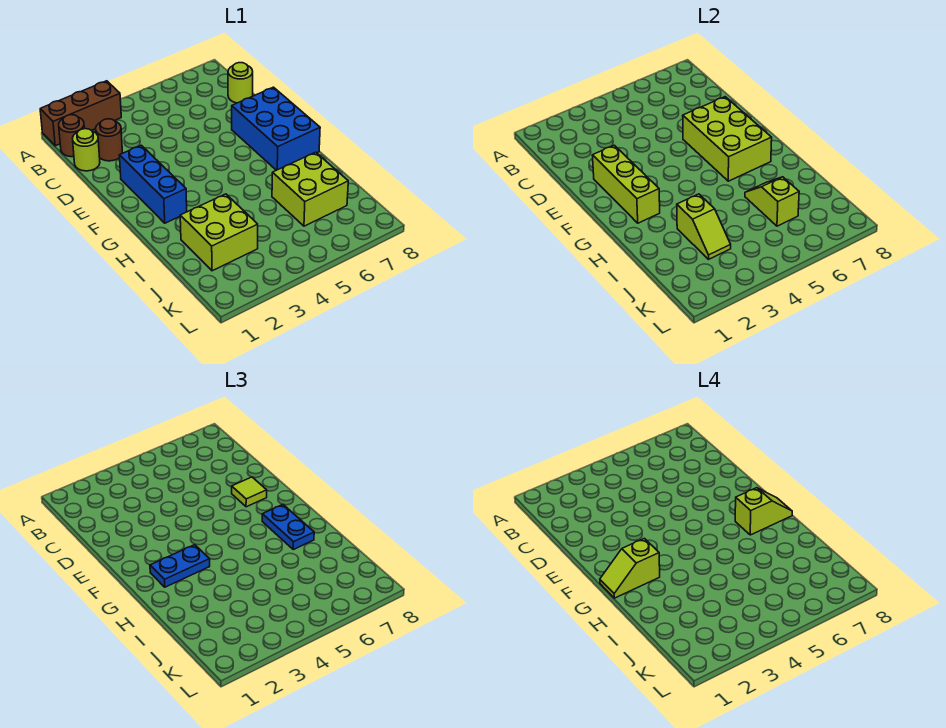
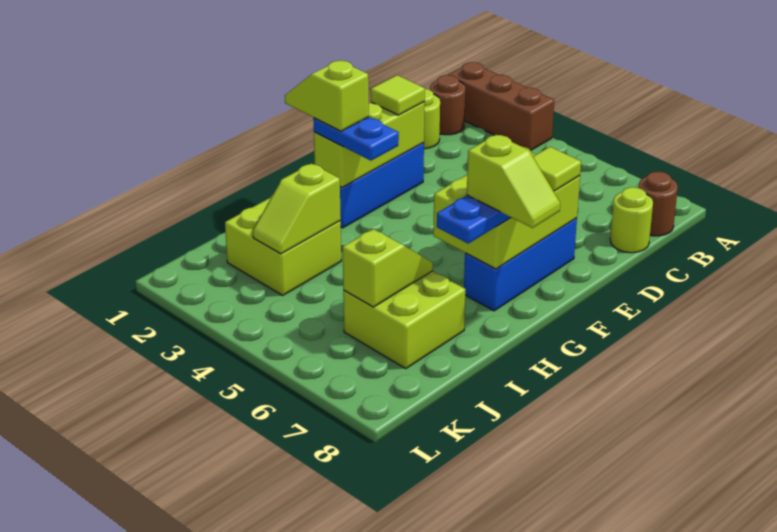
brown round brick C2 level 1 -> brown round brick B8 level 1
none -> lime tile E2 level 3
blue brick E7:G8 level 1 -> blue brick E7:G7 level 1

